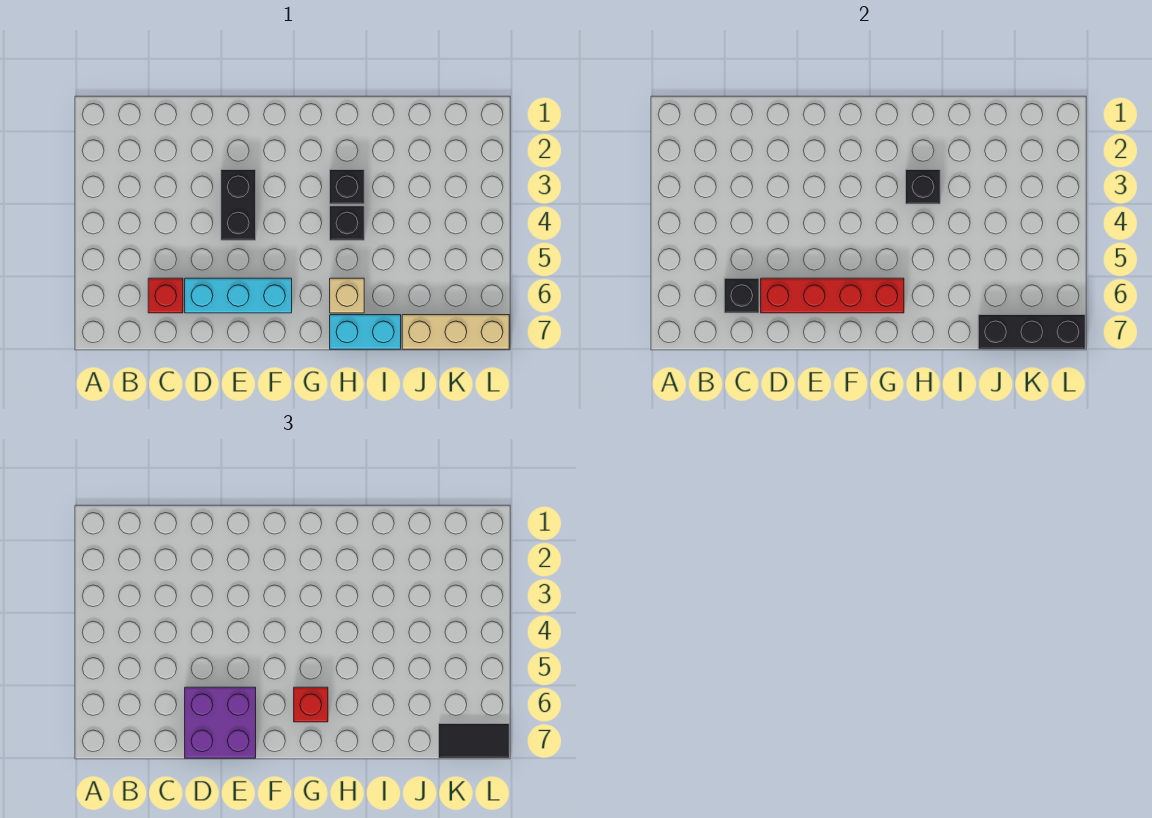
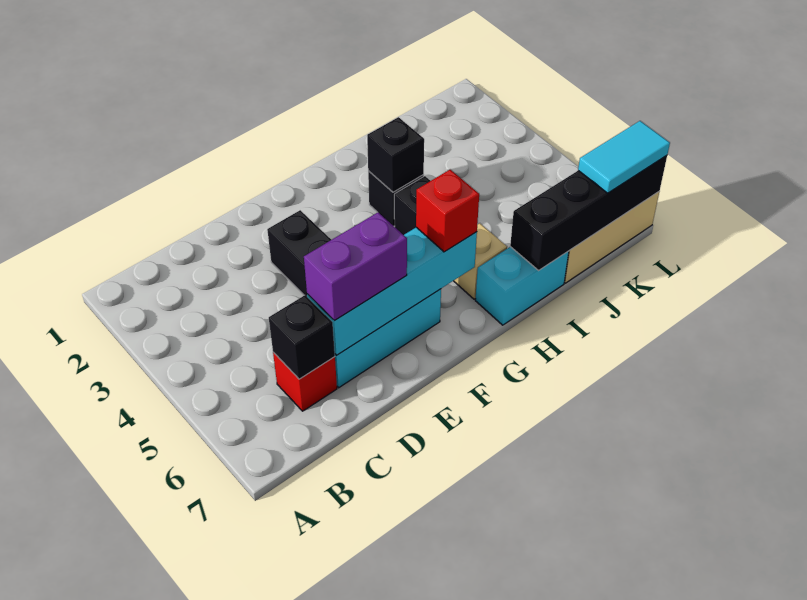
red brick D6:G6 level 2 -> cyan brick D6:G6 level 2
purple brick D6:E7 level 3 -> purple brick D6:E6 level 3
black brick J7:L7 level 2 -> black brick I7:L7 level 2
black tile K7:L7 level 3 -> cyan tile K7:L7 level 3

